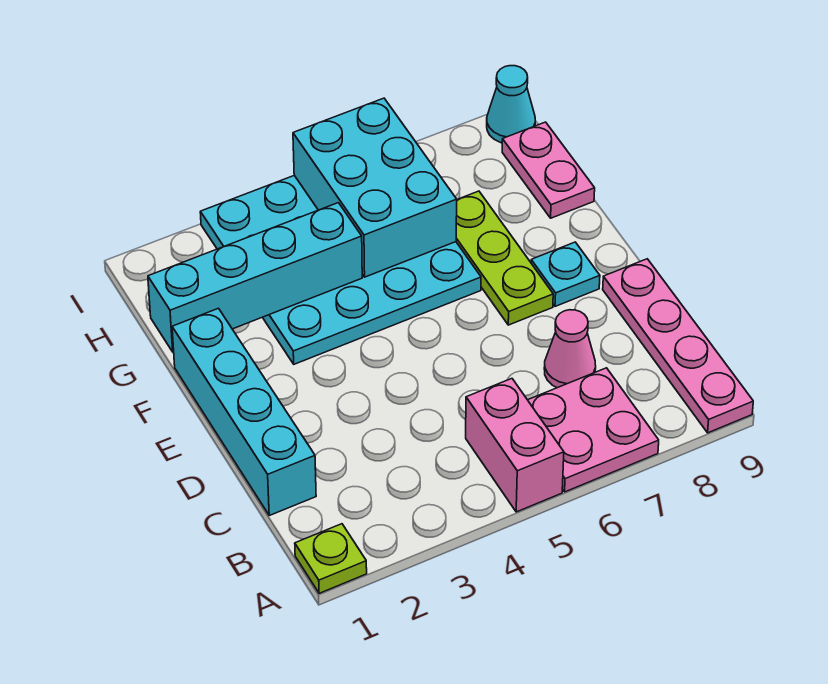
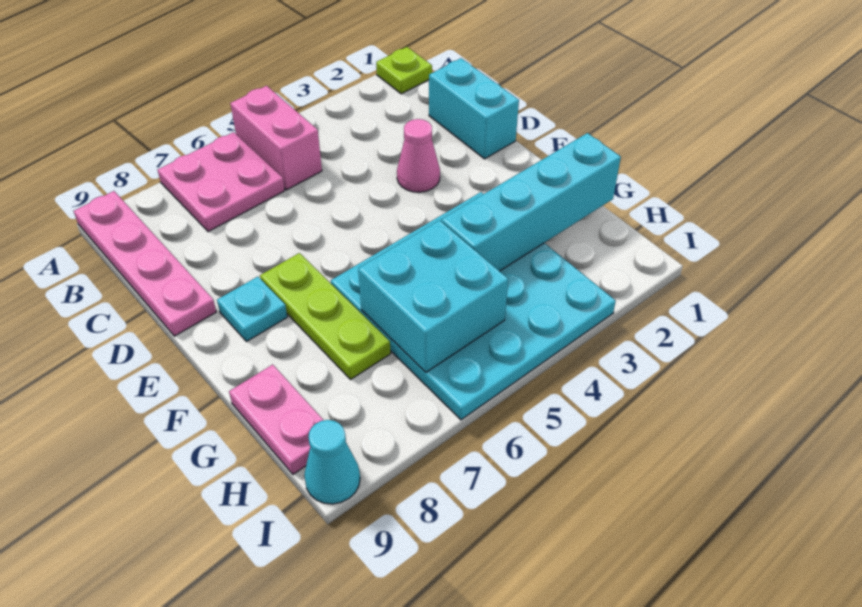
cyan brick C1:F1 level 1 -> cyan brick C1:D1 level 1
pink cone C7 level 1 -> pink cone D3 level 1
cyan brick G5:I6 level 2 -> cyan brick G5:H6 level 2

